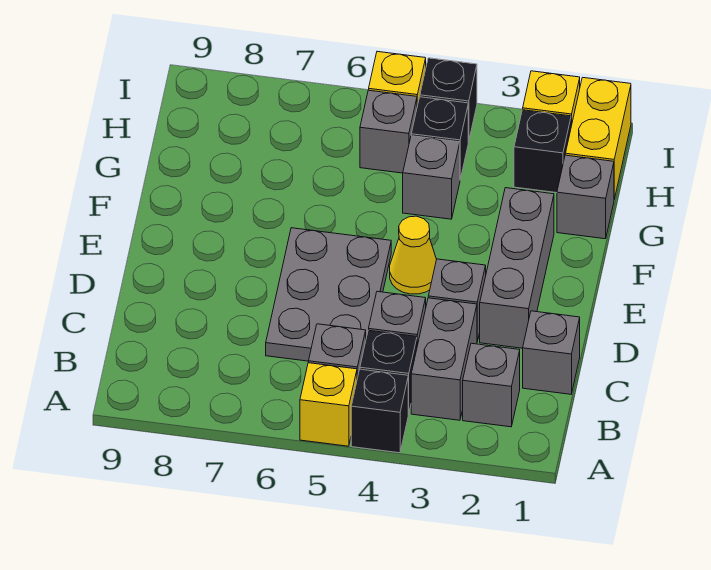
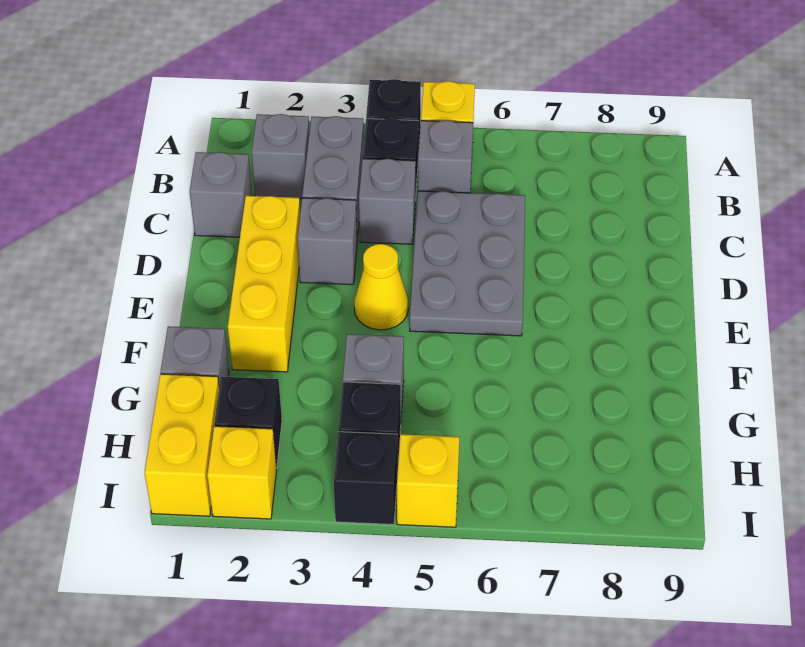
grey brick D2:F2 level 1 -> yellow brick D2:F2 level 1
grey brick H5 level 1 -> none

